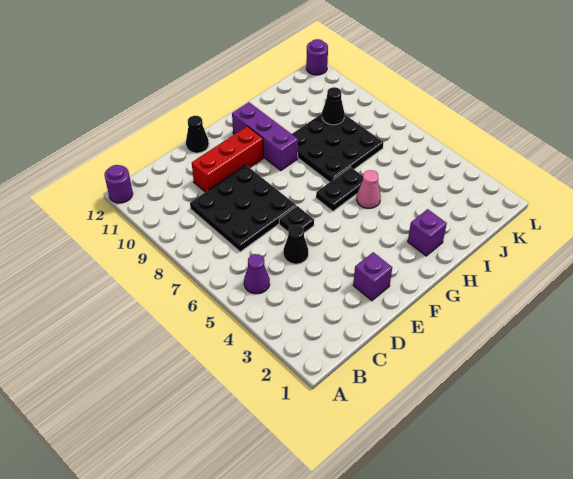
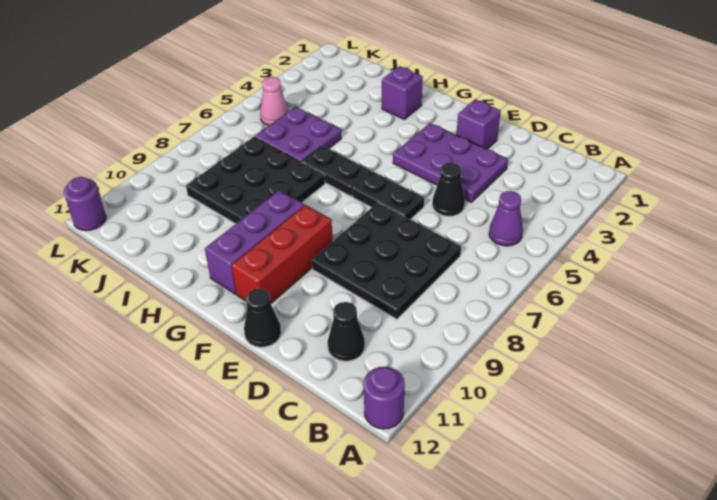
none -> purple plate D3:F4 level 1
red brick D10:F10 level 1 -> red brick F9:F11 level 1
black plate E6 level 1 -> black plate E6:F6 level 1
pink cone H5 level 1 -> pink cone K5 level 1
none -> purple plate I5:J6 level 1
black cone J9 level 2 -> black cone C11 level 1

